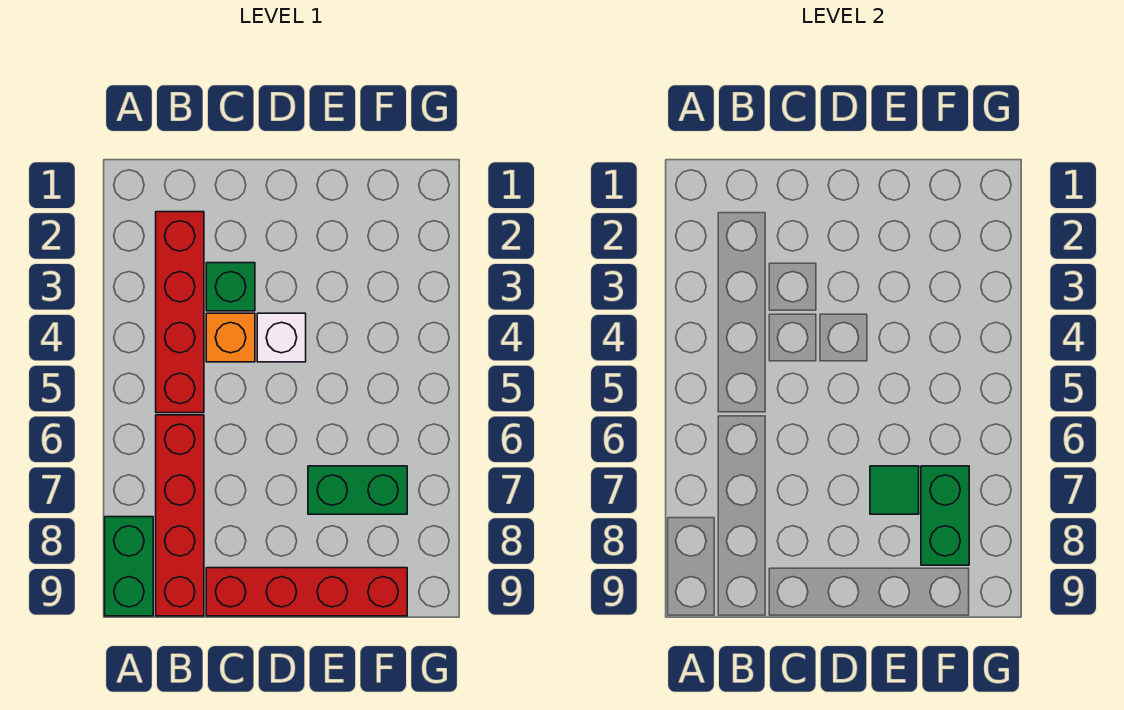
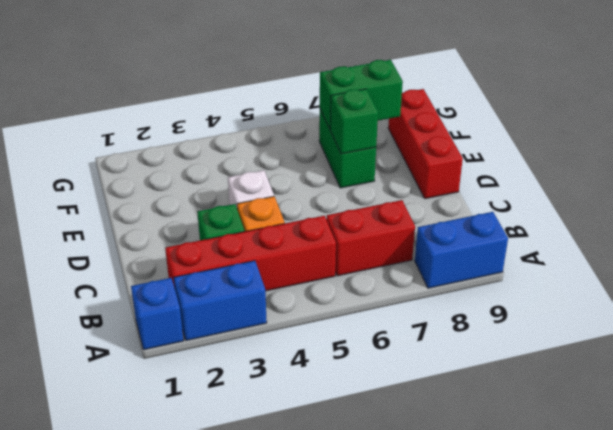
none -> blue brick A1 level 1
none -> blue brick A2:A3 level 1
green brick A8:A9 level 1 -> blue brick A8:A9 level 1
red brick B6:B9 level 1 -> red brick B6:B7 level 1
red brick C9:F9 level 1 -> red brick D9:F9 level 1
green tile E7 level 2 -> green brick E7 level 2

